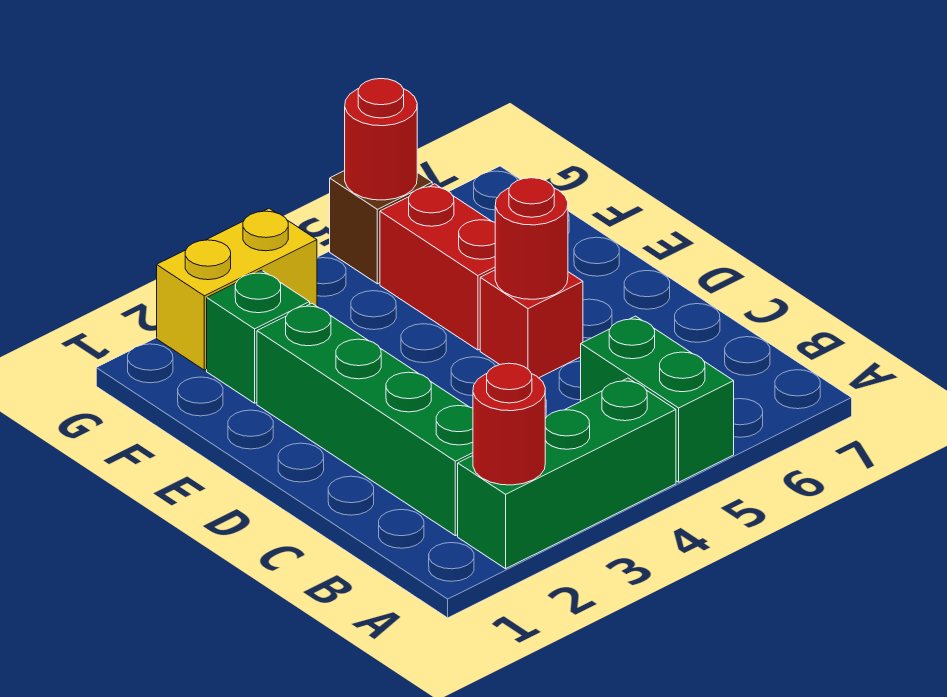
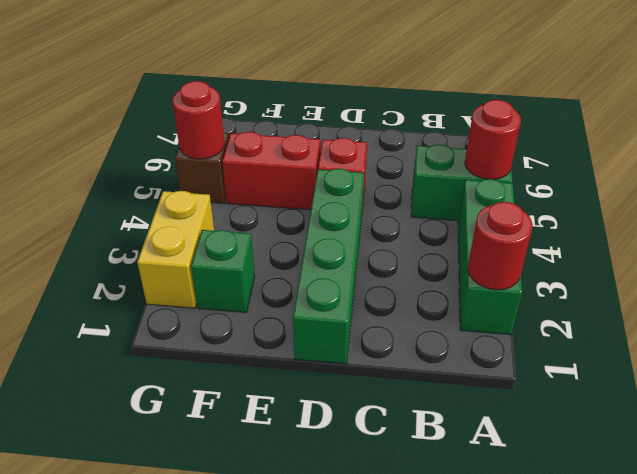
green brick B2:E2 level 1 -> green brick D1:D4 level 1
red round brick D5 level 2 -> red round brick A5 level 2

